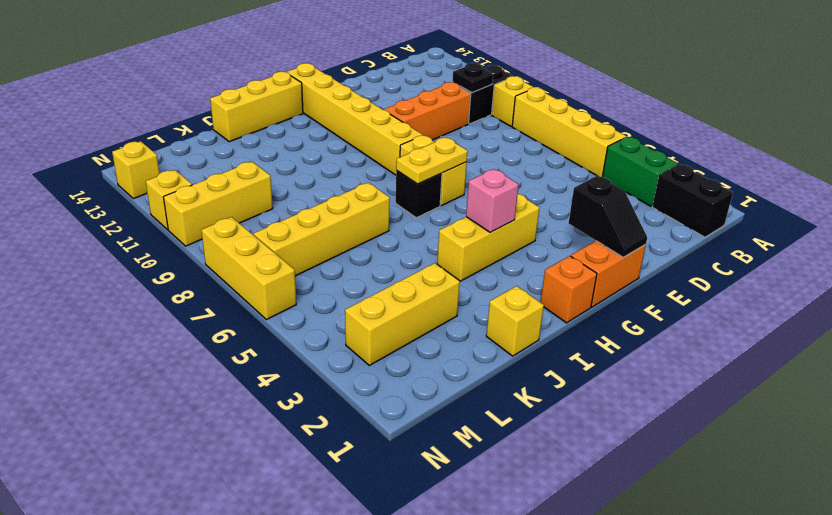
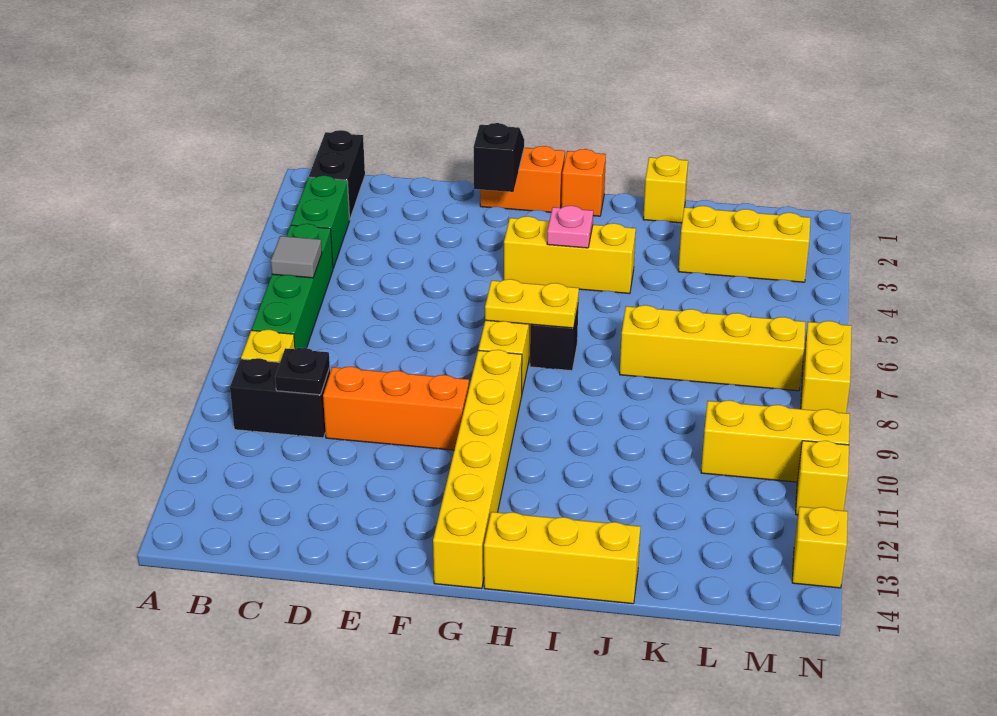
yellow brick B5:B8 level 1 -> green brick B5:B8 level 1
none -> grey tile B6 level 2
pink brick H4 level 2 -> pink plate H4 level 2
yellow brick N6:N8 level 1 -> yellow brick N7:N8 level 1

